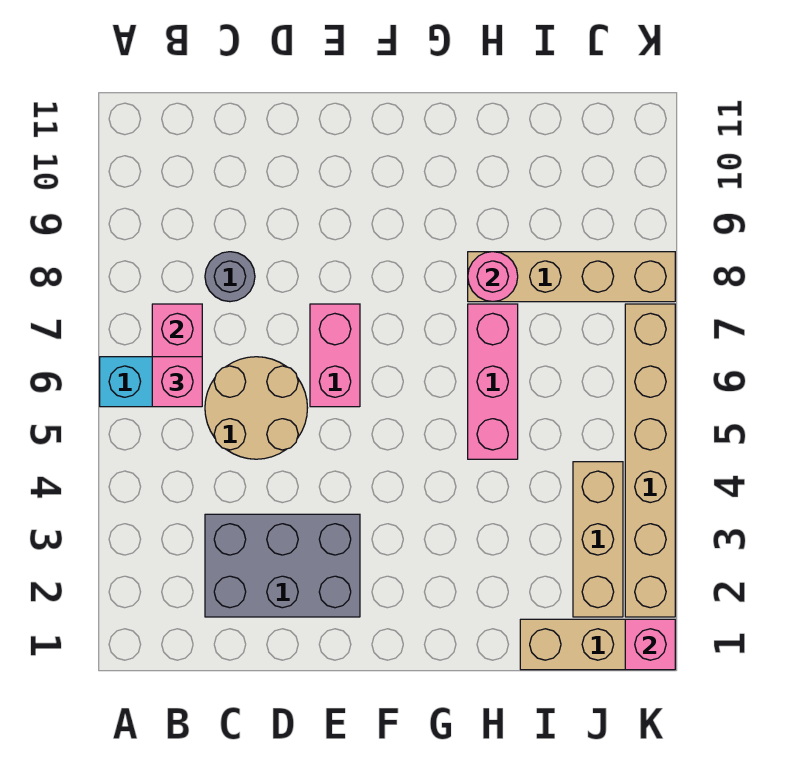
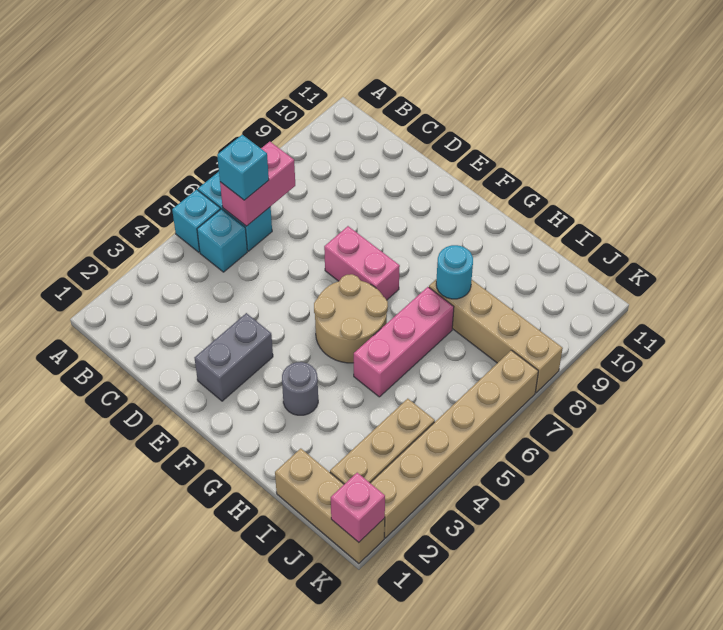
none -> cyan brick A5 level 1
none -> cyan brick B5 level 1
pink brick B6 level 3 -> cyan brick B6 level 3
grey brick C2:E3 level 1 -> grey brick E2:E3 level 1
tan round brick C5:D6 level 1 -> tan round brick F5:G6 level 1
grey round brick C8 level 1 -> grey round brick G3 level 1
pink brick E6:E7 level 1 -> pink brick E7:F7 level 1
pink round brick H8 level 2 -> cyan round brick H8 level 2

